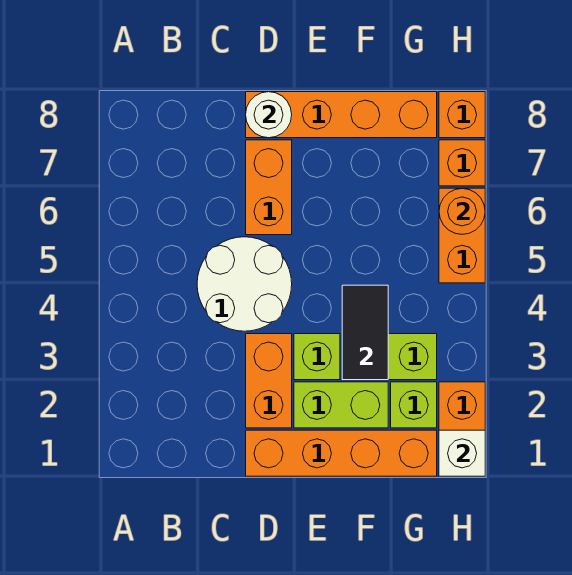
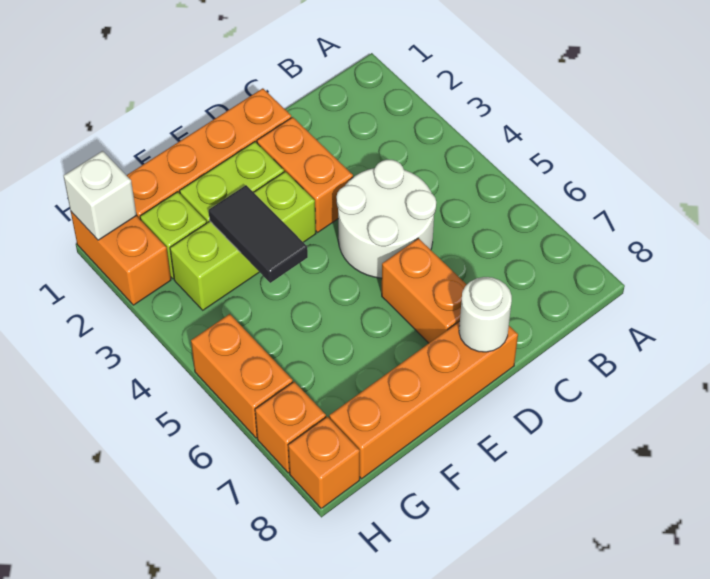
orange round brick H6 level 2 -> none

